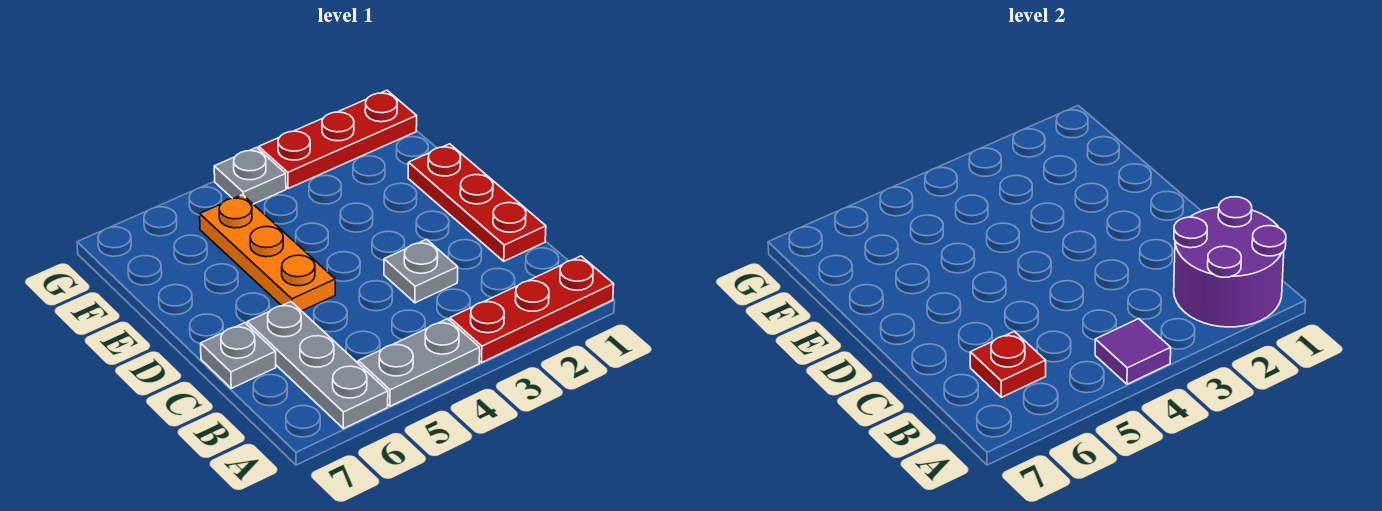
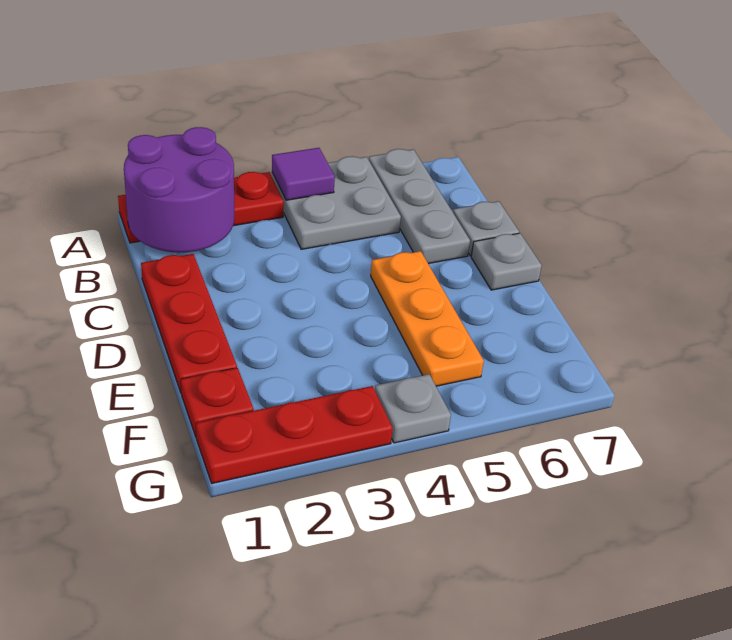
grey plate A4:A5 level 1 -> grey plate A4:B5 level 1
red plate B6 level 2 -> red plate F1 level 1
grey plate C3 level 1 -> grey plate D7 level 1

